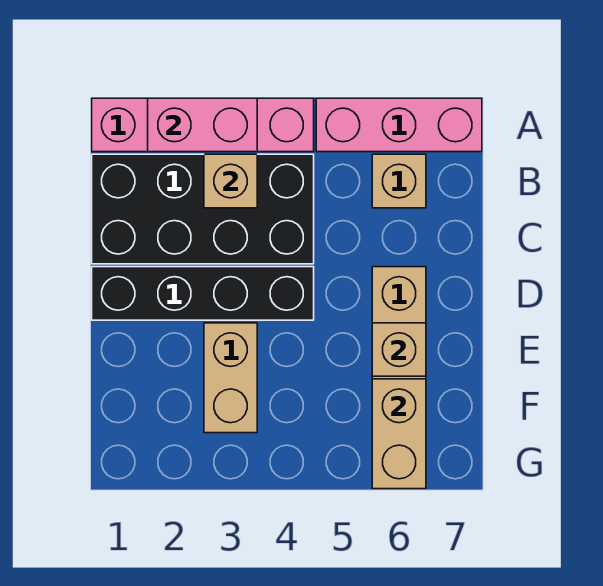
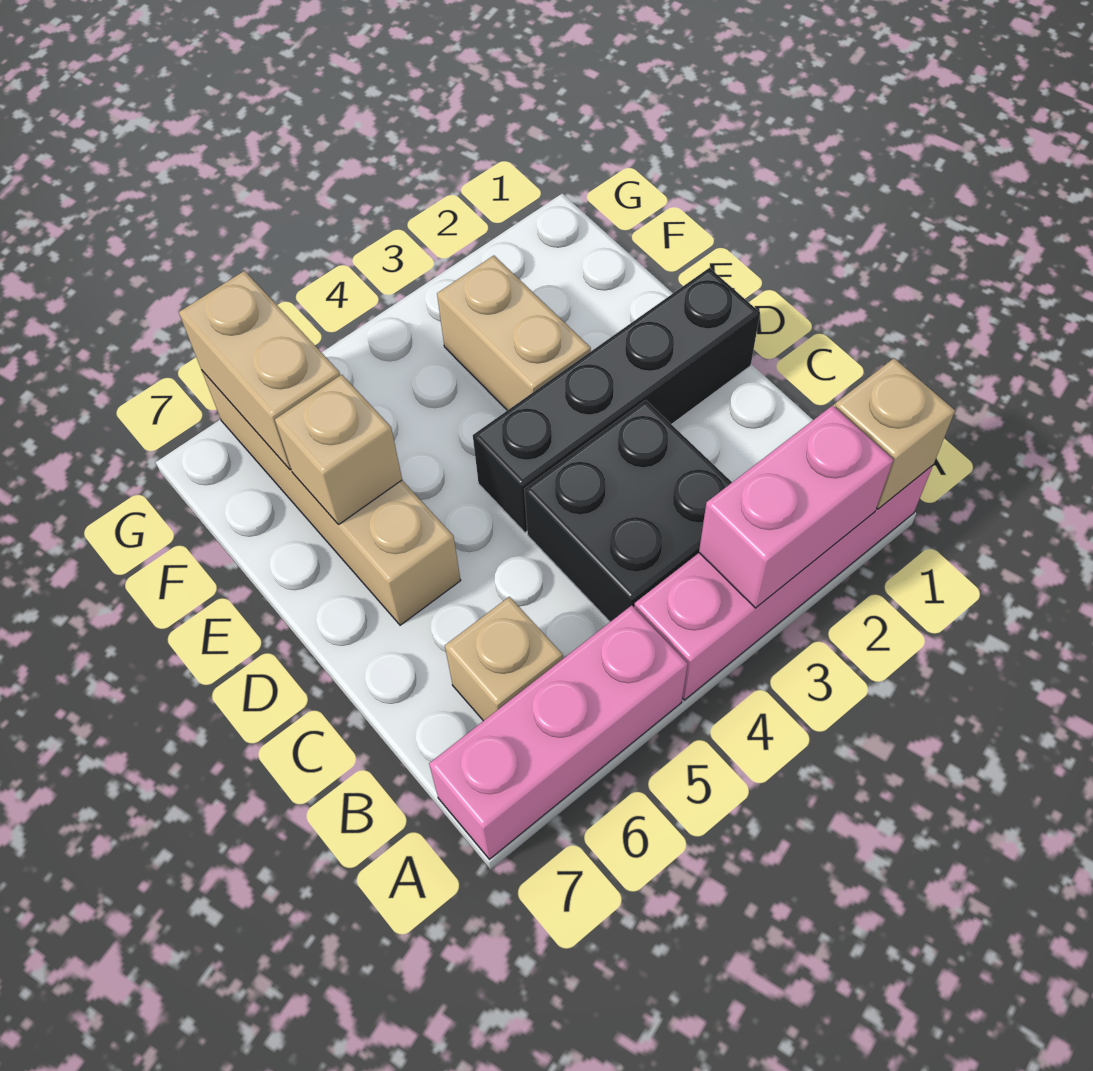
black brick B1:C4 level 1 -> black brick B3:C4 level 1
tan brick B3 level 2 -> tan brick A1 level 2

